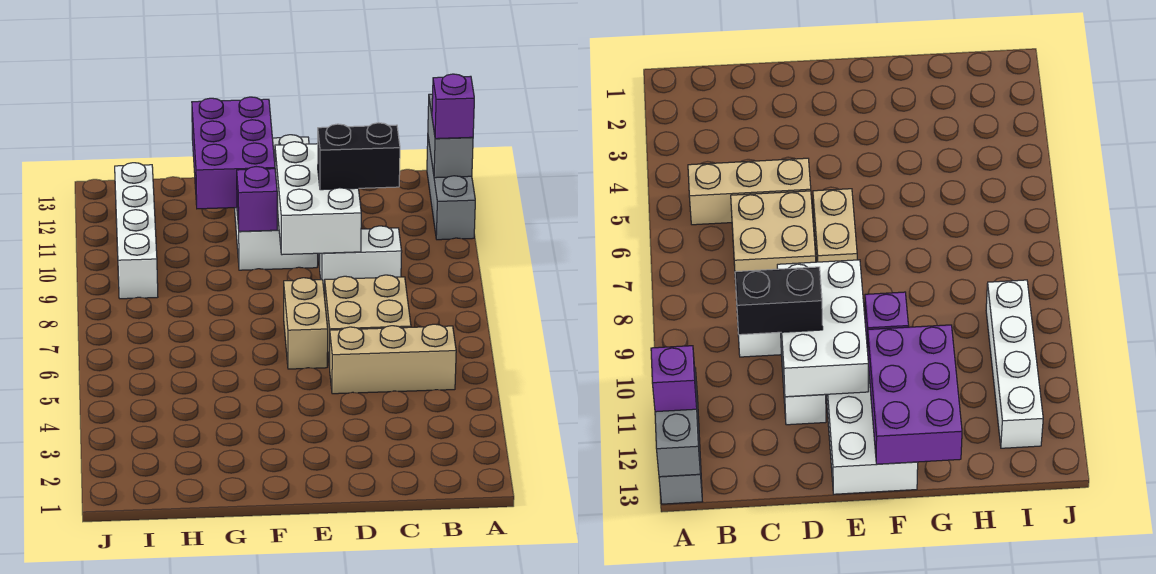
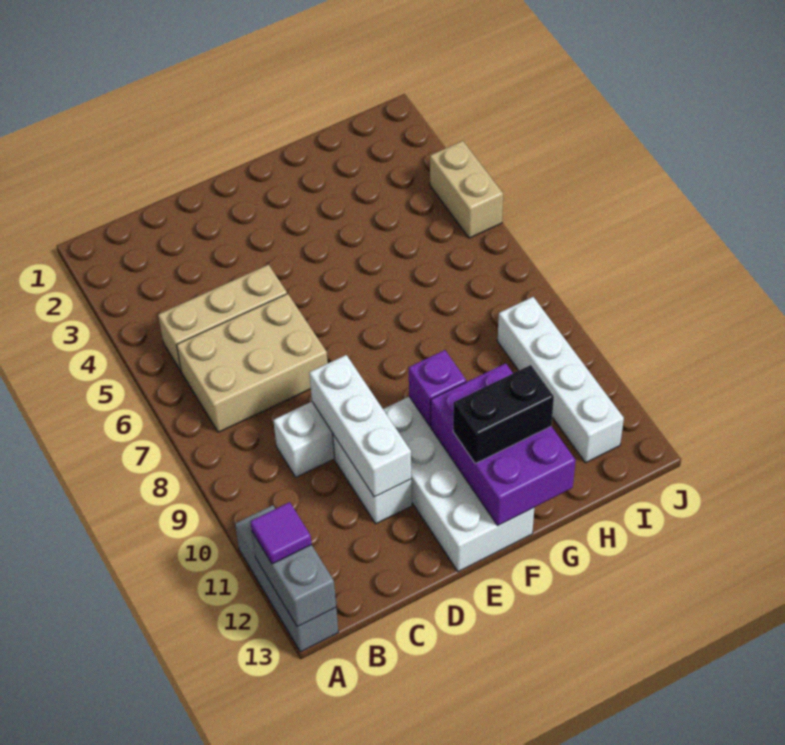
purple brick A12 level 3 -> purple tile A12 level 3
tan brick C6:D7 level 1 -> tan brick B6:D7 level 1
black brick C10:D10 level 3 -> black brick F12:G12 level 3
white brick D9:E11 level 2 -> white brick D9:D11 level 2
tan brick E6:E7 level 1 -> tan brick J4:J5 level 1

